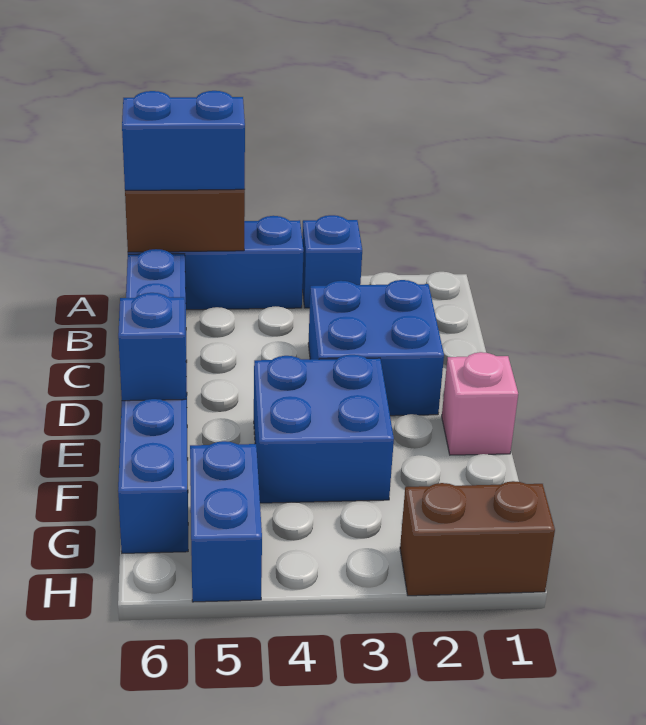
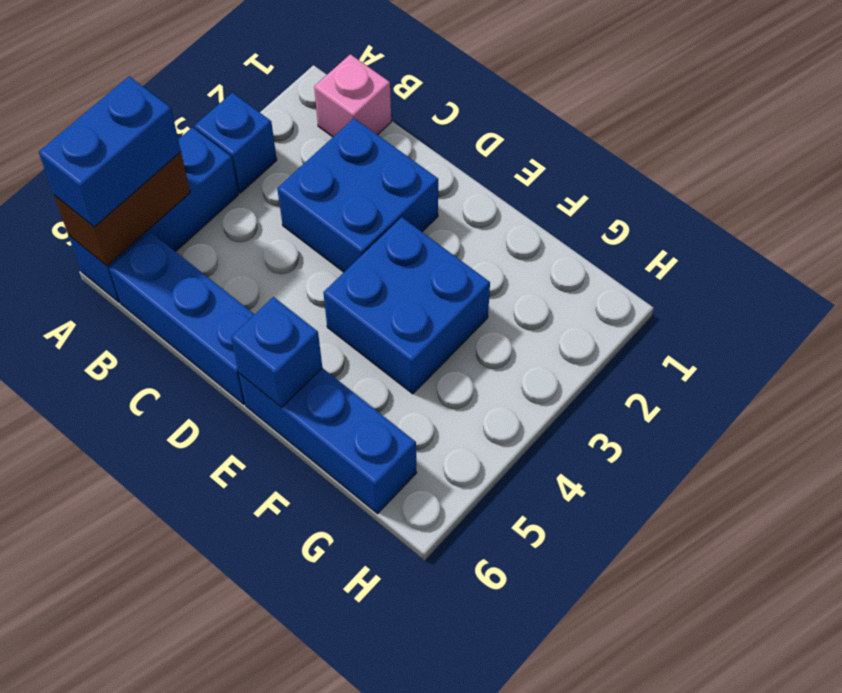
pink brick E1 level 1 -> pink brick B1 level 1
blue brick G5:H5 level 1 -> none
brown brick H1:H2 level 1 -> none

